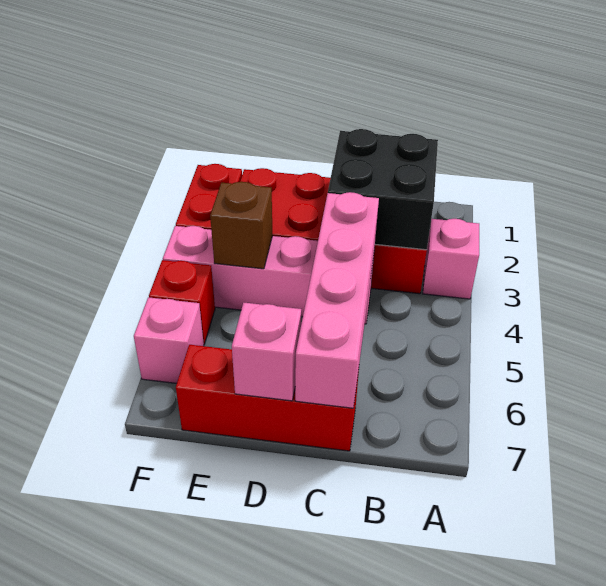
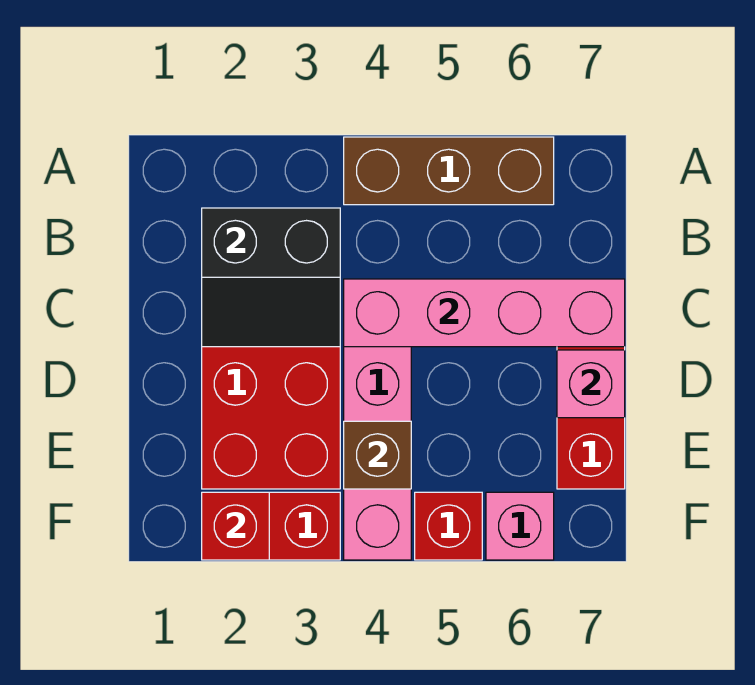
pink brick A3 level 1 -> none
none -> brown brick A4:A6 level 1
black brick B2:C3 level 2 -> black slope B2:C3 level 2 top B
none -> red brick F2 level 2

